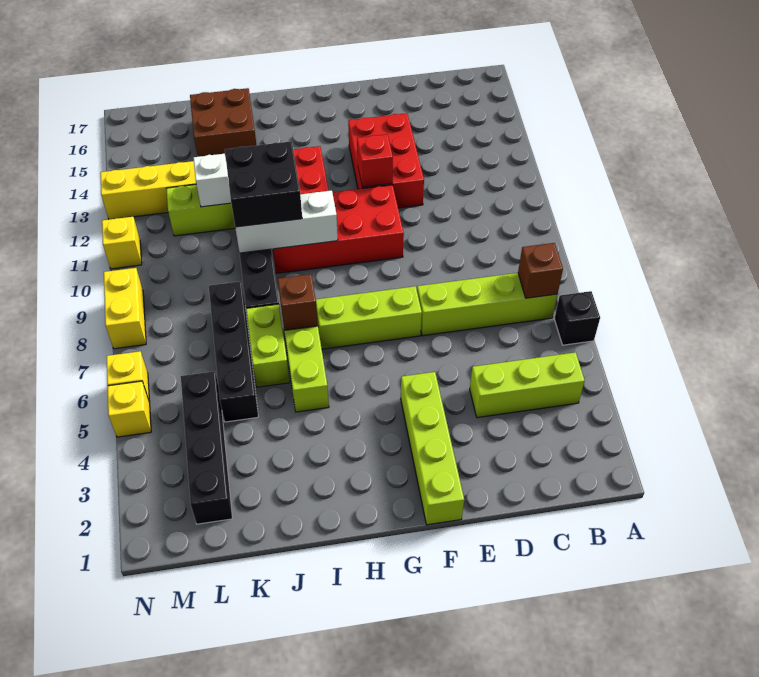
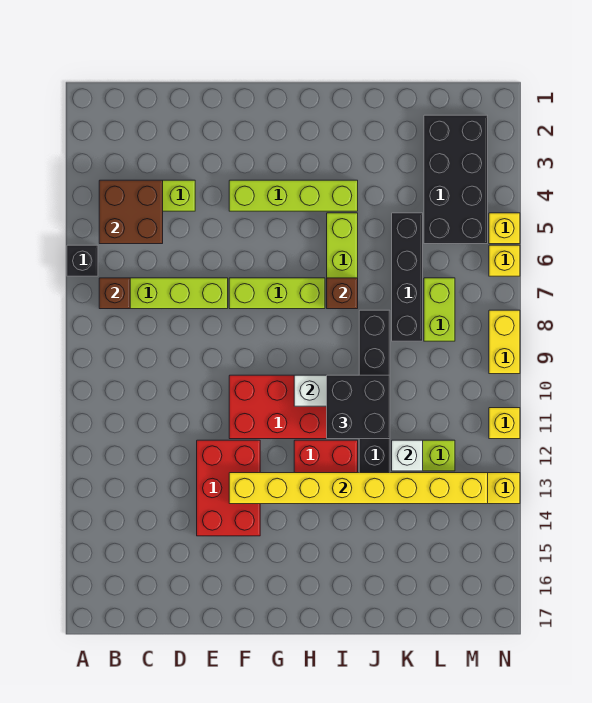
lime brick F1:F4 level 1 -> lime brick F4:I4 level 1
red brick F12 level 2 -> none
none -> yellow brick F13:M13 level 2
lime brick J6:J7 level 1 -> lime brick L7:L8 level 1
brown brick J15:K16 level 1 -> brown brick B4:C5 level 2
black brick L2:L5 level 1 -> black brick L2:M5 level 1

